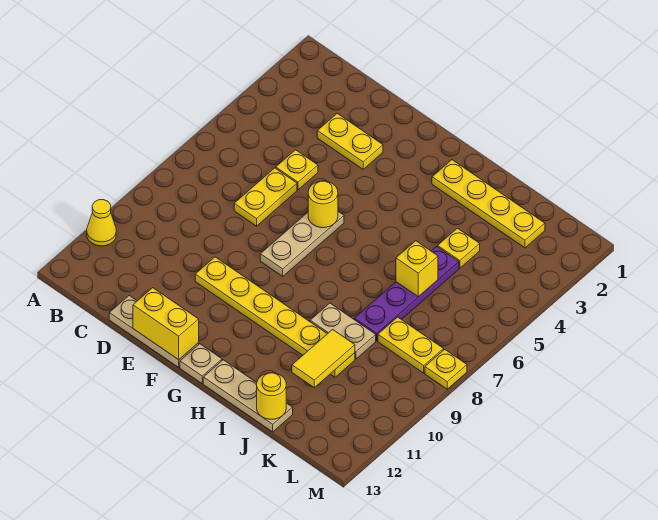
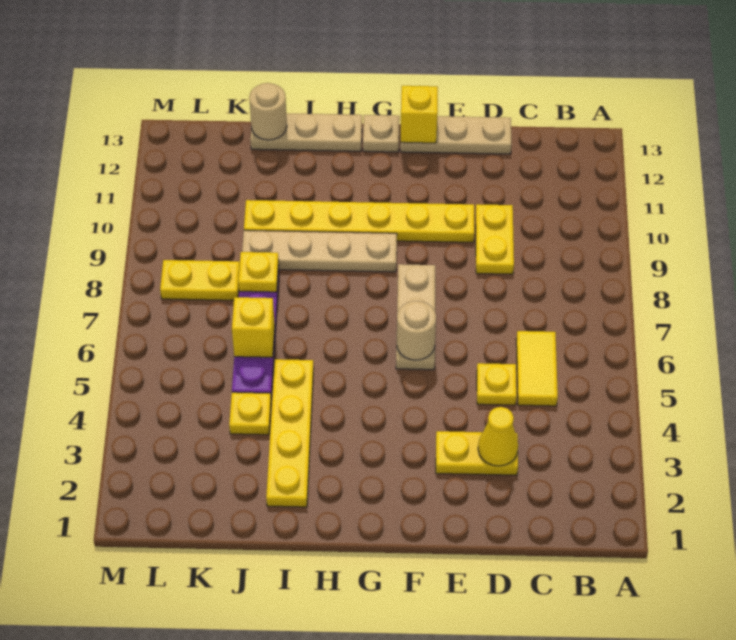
yellow cone A11 level 1 -> yellow cone D3 level 2
yellow plate D6:D7 level 1 -> yellow plate D9:D10 level 1
yellow brick E13:F13 level 2 -> yellow brick F13 level 2
yellow round brick F6 level 2 -> tan round brick F6 level 2
yellow plate H2:K2 level 1 -> yellow plate I2:I5 level 1
tan plate I9:J9 level 1 -> tan plate G9:J9 level 1
yellow tile J10:J11 level 2 -> yellow tile C5:C6 level 1
yellow round brick J13 level 2 -> tan round brick J13 level 2
yellow plate M8 level 1 -> yellow plate J8 level 2

